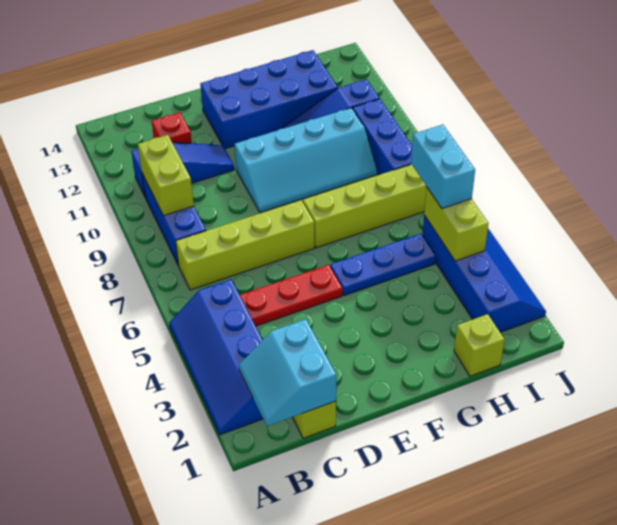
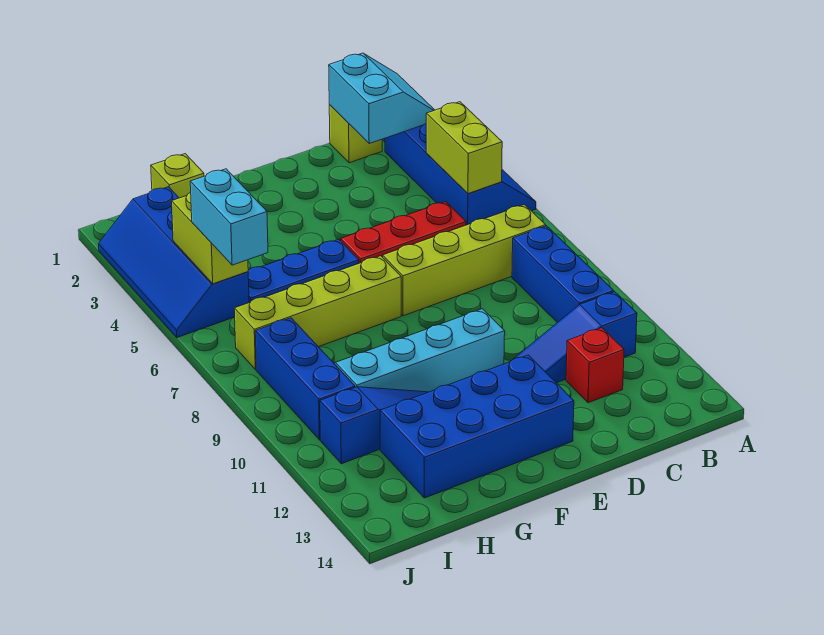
lime brick B9:B10 level 2 -> lime brick B4:B5 level 2

